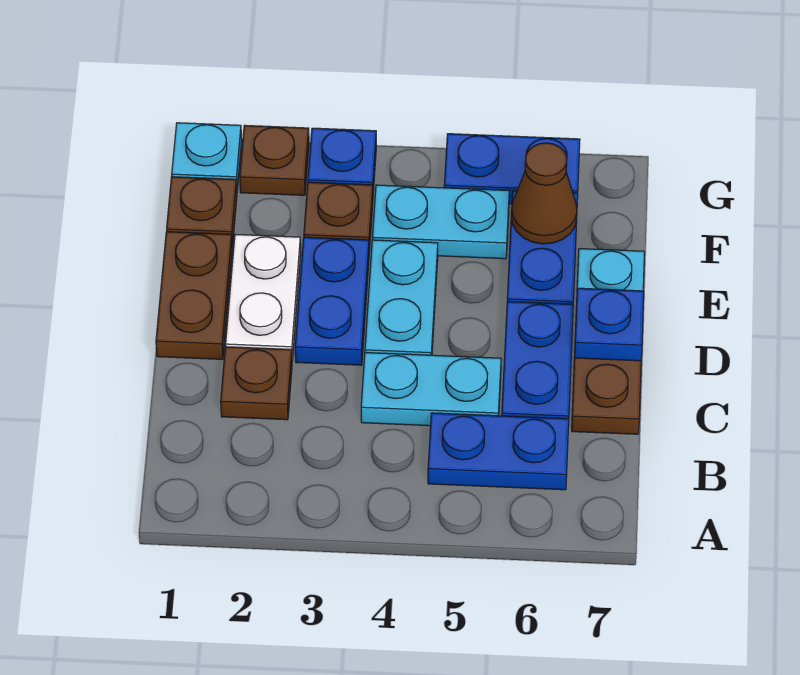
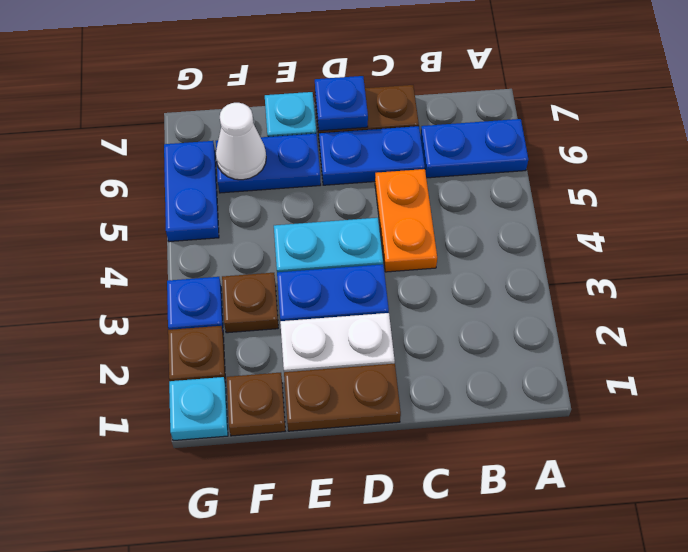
blue plate B5:B6 level 1 -> blue plate A6:B6 level 1
brown plate C2 level 1 -> none
cyan plate C4:C5 level 1 -> orange plate C4:C5 level 1
cyan plate F4:F5 level 1 -> none
brown cone F6 level 2 -> white cone F6 level 2

